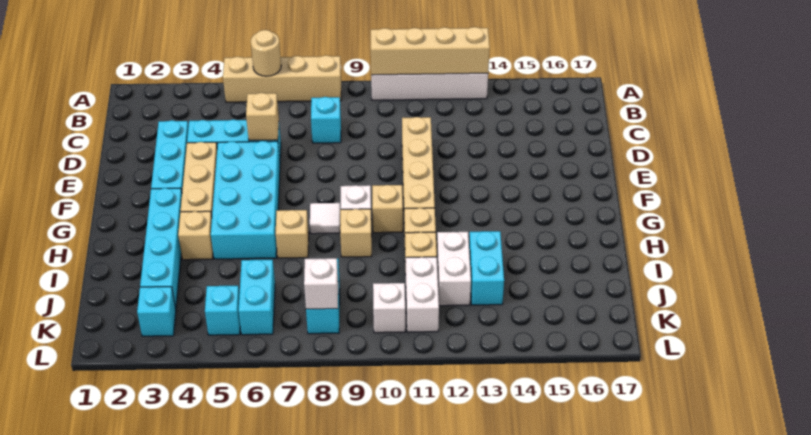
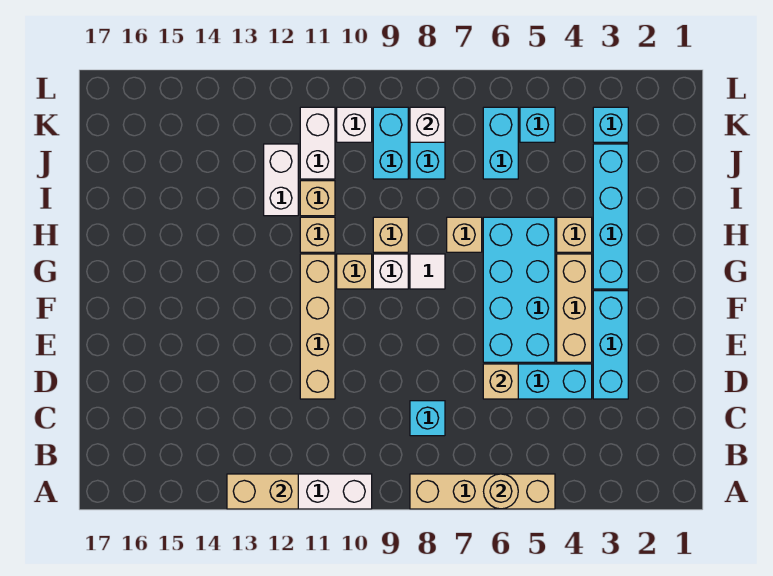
tan brick A10:A13 level 2 -> tan brick A12:A13 level 2
cyan brick I13:J13 level 1 -> cyan brick J9:K9 level 1

